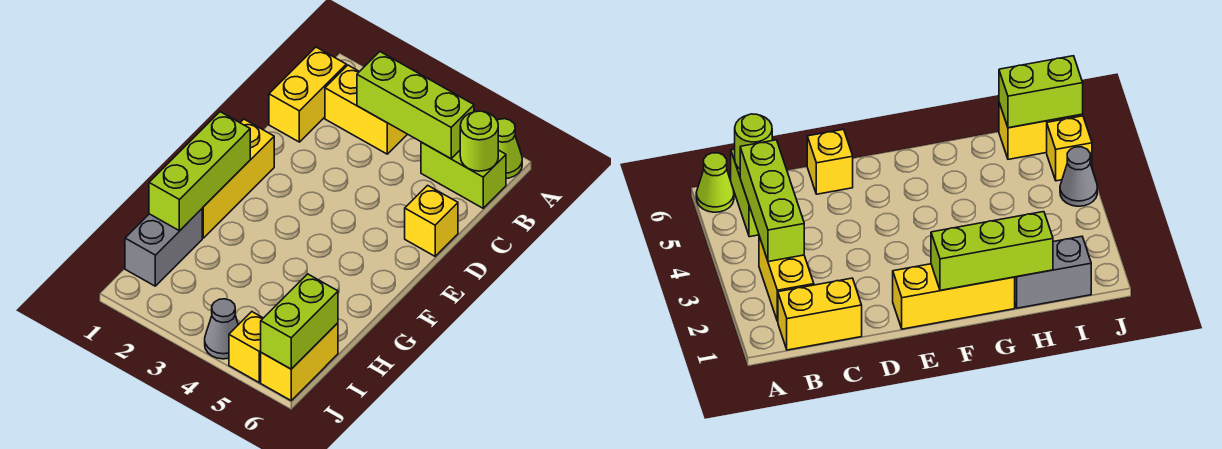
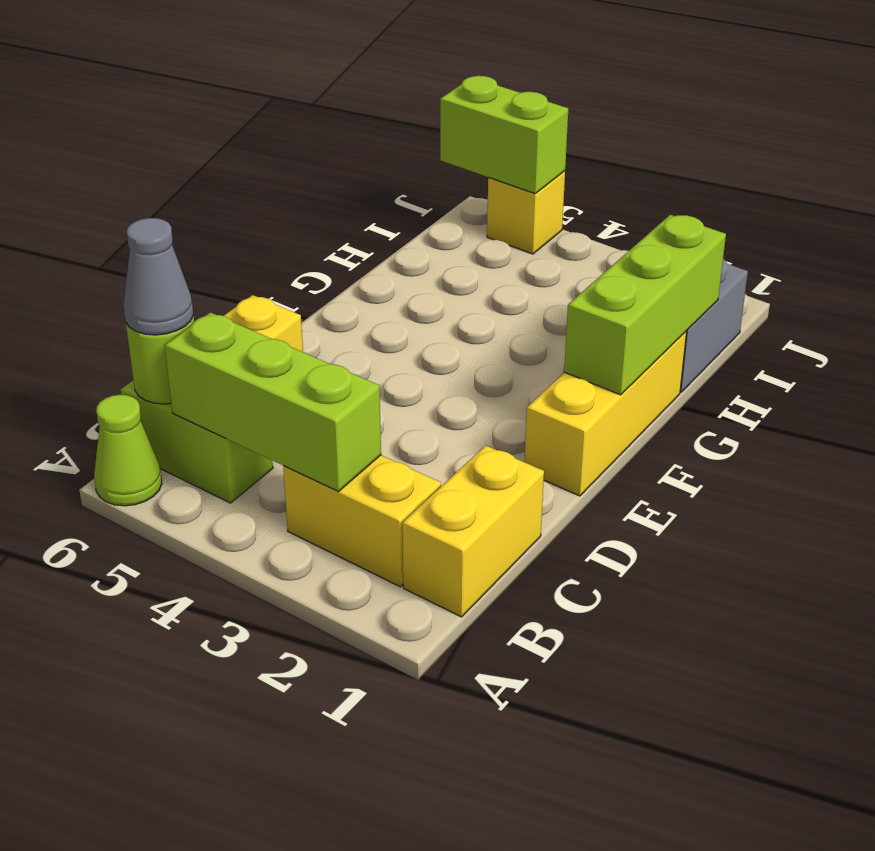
yellow brick I6:J6 level 1 -> none
lime brick I6:J6 level 2 -> lime brick J5:J6 level 2
grey cone J4 level 1 -> grey cone B6 level 3

